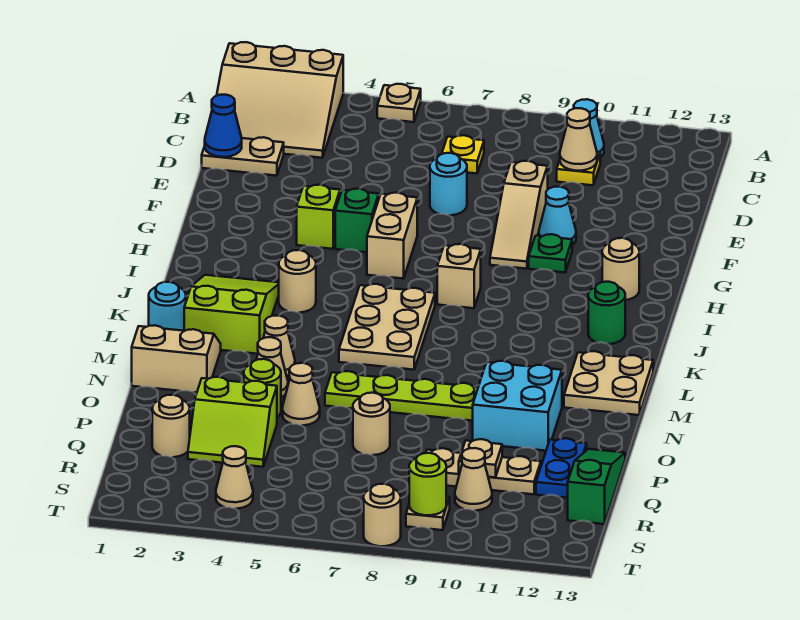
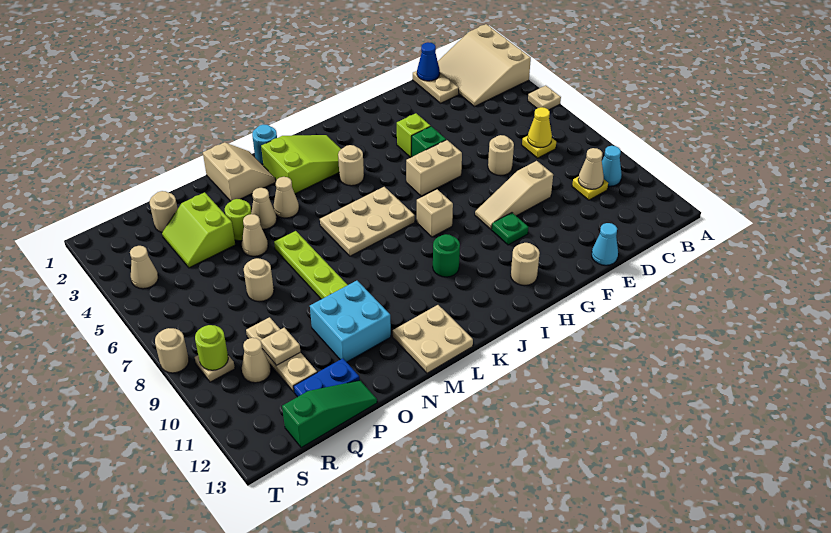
none -> yellow cone C7 level 2
cyan round brick E7 level 1 -> tan round brick E7 level 1
cyan cone F10 level 1 -> cyan cone E13 level 1
green round brick J12 level 1 -> green round brick J10 level 1

